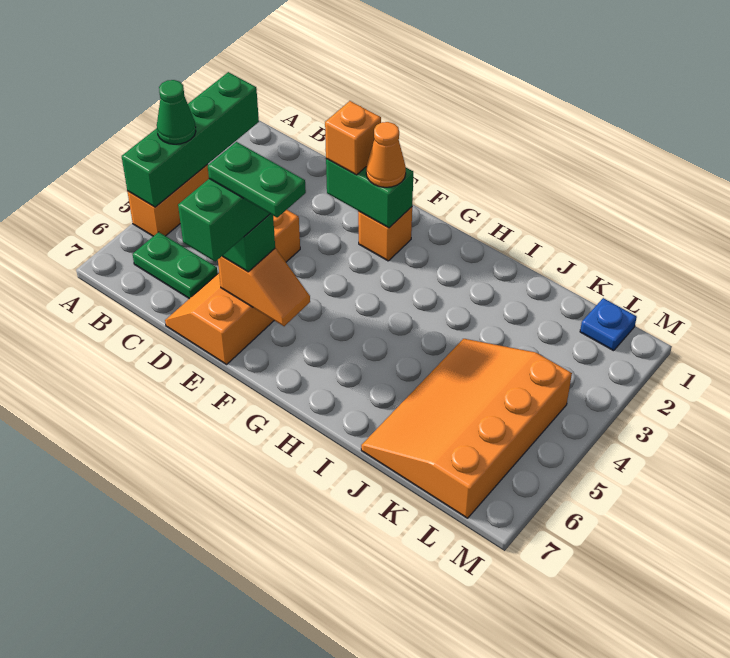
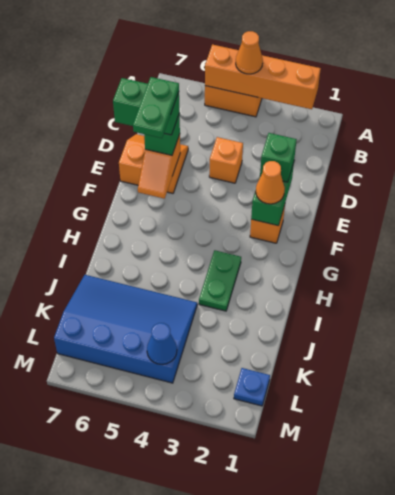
green brick A2:A5 level 2 -> orange brick A2:A5 level 2
green cone A4 level 3 -> orange cone A4 level 3
green plate B6:C6 level 1 -> green plate H3:I3 level 1
orange brick E2 level 3 -> green brick E2 level 3
orange slope J4:L7 level 1 top L -> blue slope J4:L7 level 1 top L
none -> blue cone L4 level 2

